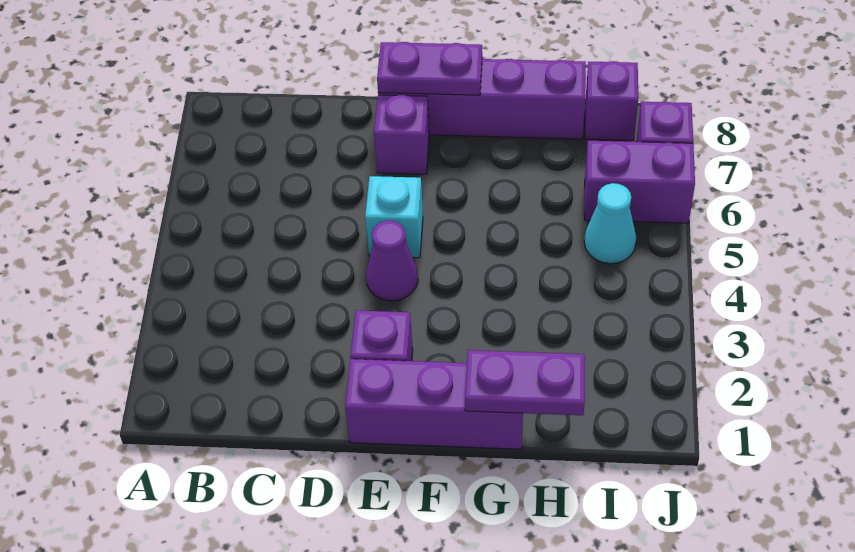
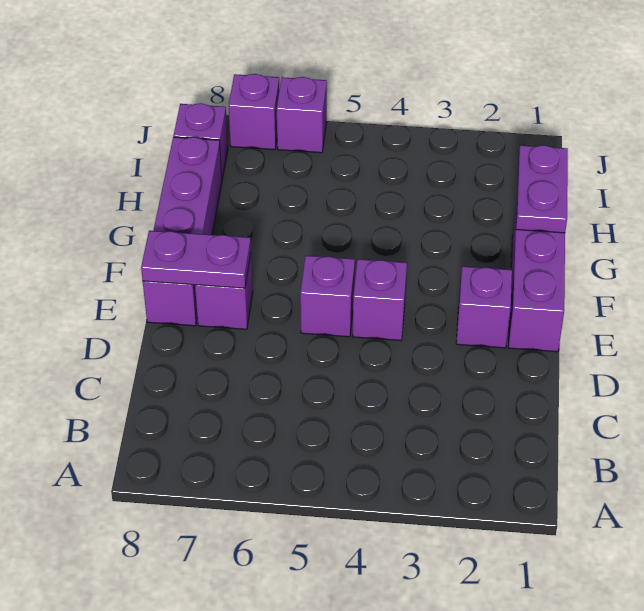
purple cone E4 level 1 -> purple brick E4 level 1
cyan brick E5 level 1 -> purple brick E5 level 1
purple plate E8:F8 level 2 -> purple plate E7:E8 level 2
cyan cone I5 level 1 -> none
purple brick I6:J6 level 1 -> purple brick J6 level 1

